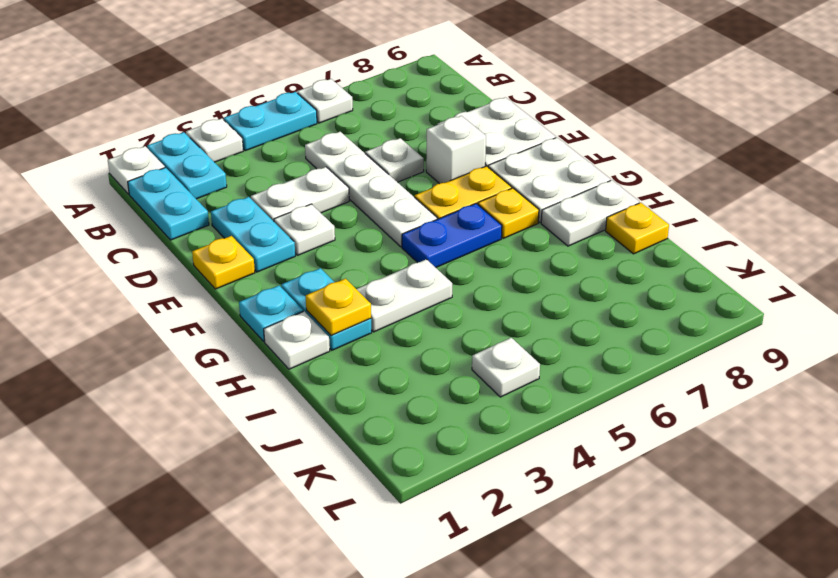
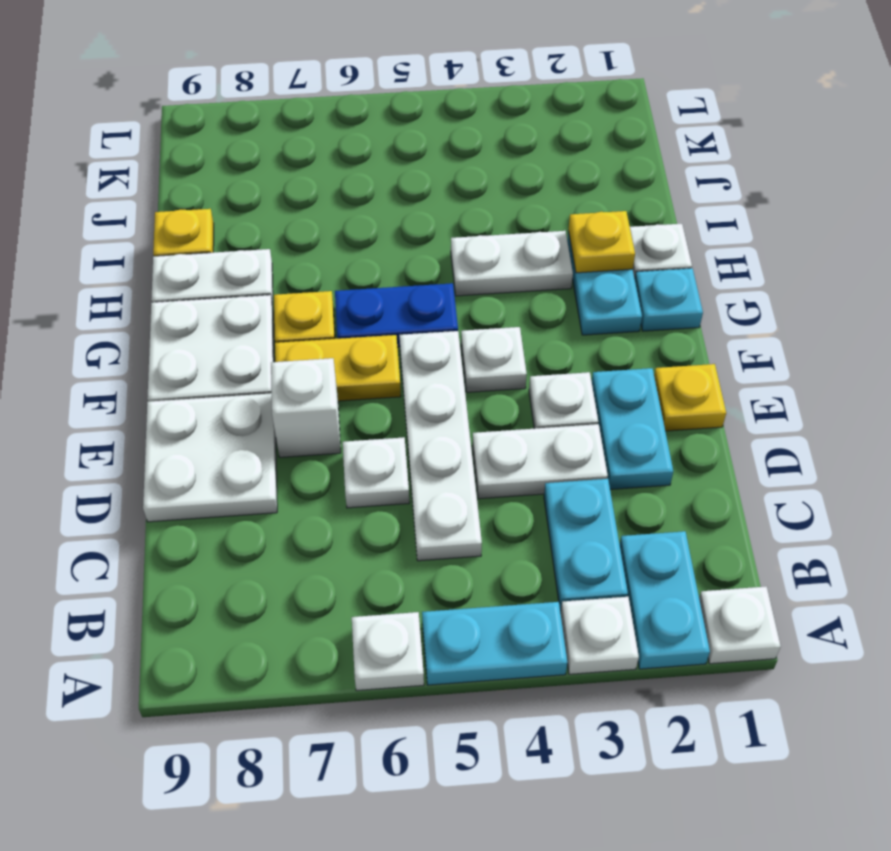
cyan plate B1:C1 level 1 -> cyan plate B3:C3 level 1
white plate K4 level 1 -> white plate F4 level 1

